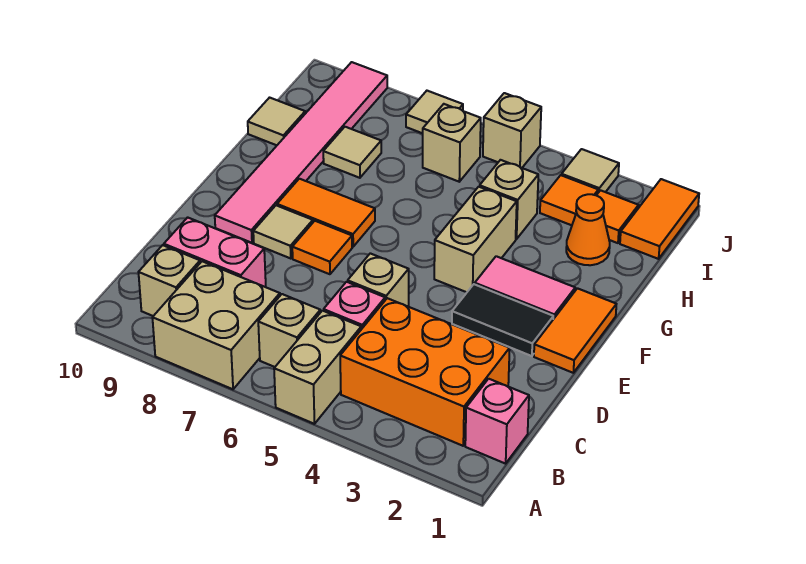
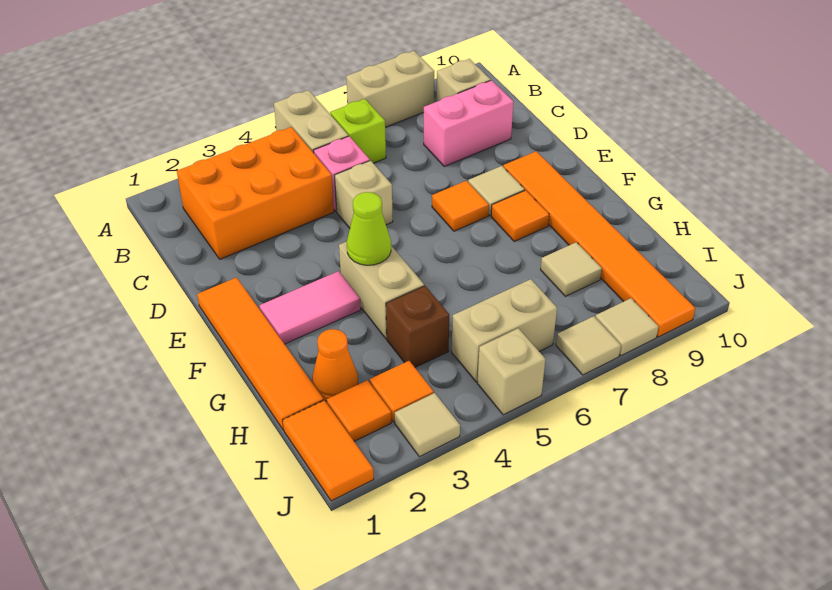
tan brick A7:B8 level 1 -> tan brick A7:A8 level 1
pink brick B1 level 1 -> none
tan brick B6 level 1 -> lime brick B6 level 1
orange tile E1:F1 level 1 -> orange tile E1:H1 level 1
black tile E2:E3 level 1 -> none
pink tile E9:J9 level 1 -> orange tile E9:J9 level 1
none -> lime cone F4 level 2
orange tile F7:F8 level 1 -> orange tile F8 level 1
tan brick H4 level 1 -> brown brick H4 level 1
tan tile H10 level 1 -> tan tile J8 level 1
tan brick I6 level 1 -> tan brick I5:I6 level 1

